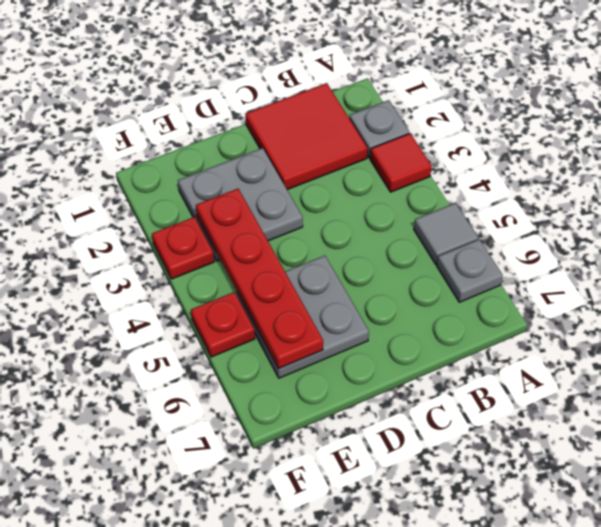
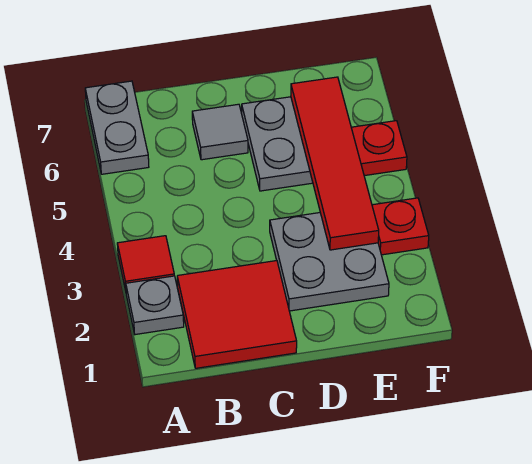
grey tile A5 level 1 -> grey tile C6 level 1
grey plate A6 level 1 -> grey plate A6:A7 level 1
red plate E3:E6 level 2 -> red tile E3:E6 level 2

